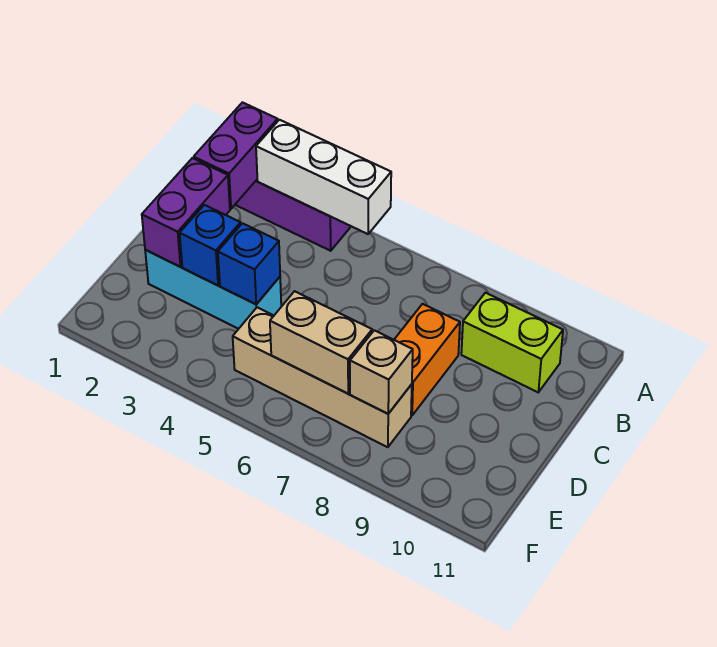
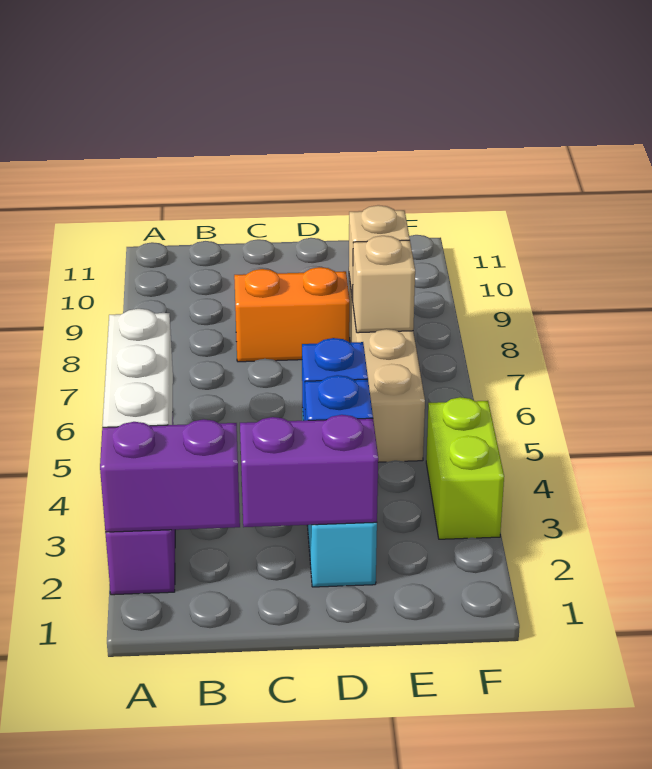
lime brick B9:B10 level 1 -> lime brick F3:F4 level 1
tan brick E6:E7 level 2 -> tan brick E7 level 2

